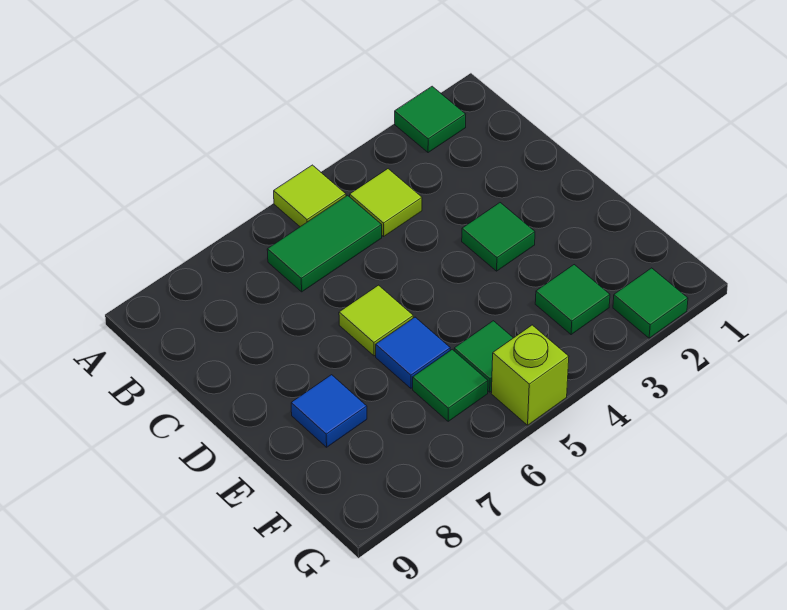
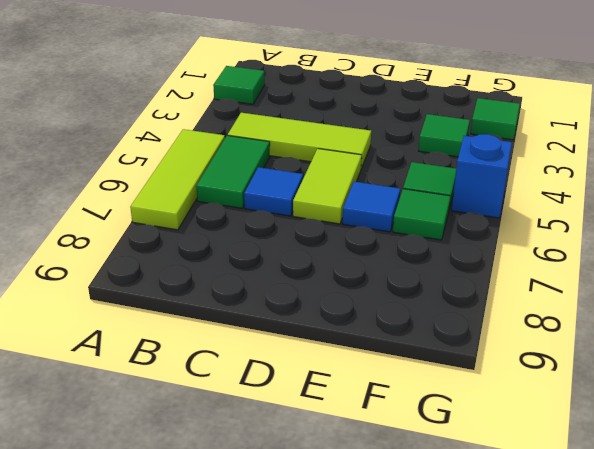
lime tile A5 level 1 -> lime tile A5:A7 level 1
lime tile B4 level 1 -> lime tile B4:D4 level 1
green tile D3 level 1 -> none
lime tile D6 level 1 -> lime tile D5:D6 level 1
blue tile E8 level 1 -> blue tile C6 level 1
lime brick G5 level 1 -> blue brick G5 level 1

